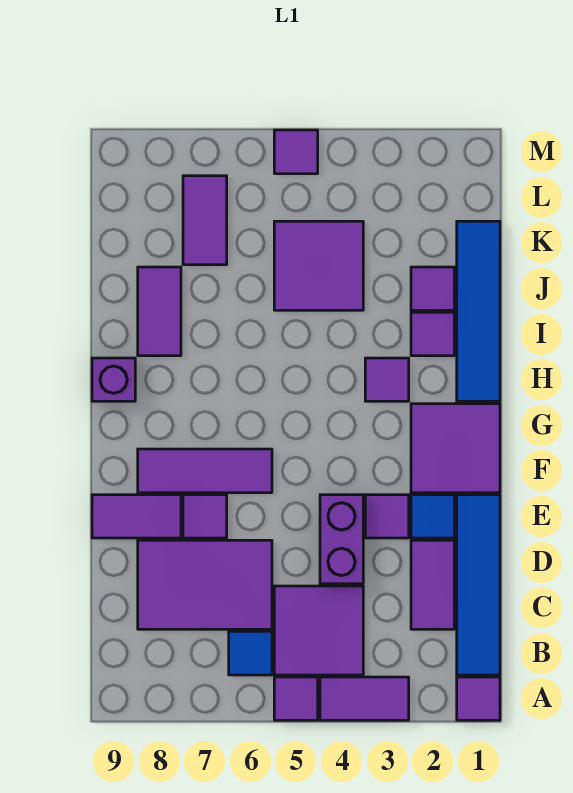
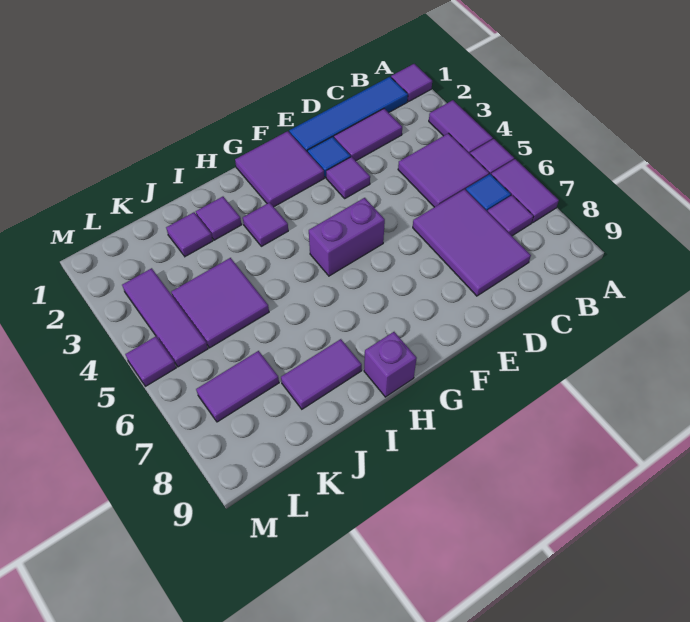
purple brick D4:E4 level 1 -> purple brick F5:G5 level 1
purple tile E7 level 1 -> purple tile B7 level 1
purple tile E8:E9 level 1 -> purple tile A6:A7 level 1
purple tile F6:F8 level 1 -> purple tile L3:L5 level 1
blue tile H1:K1 level 1 -> none

